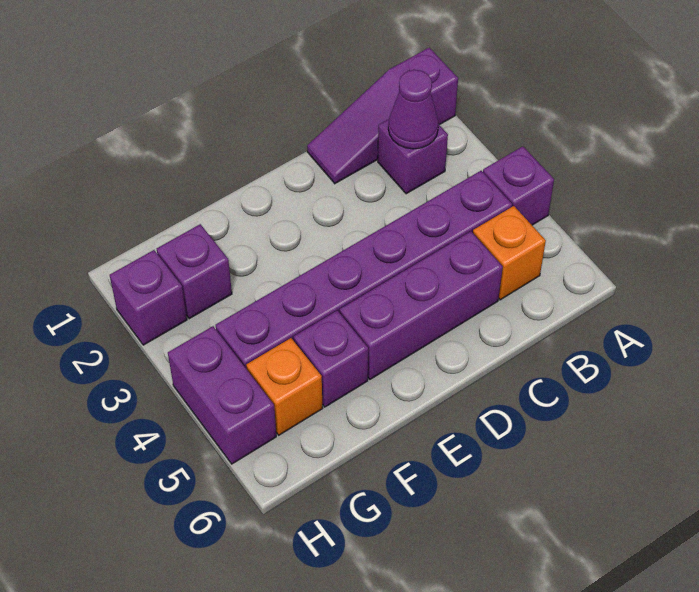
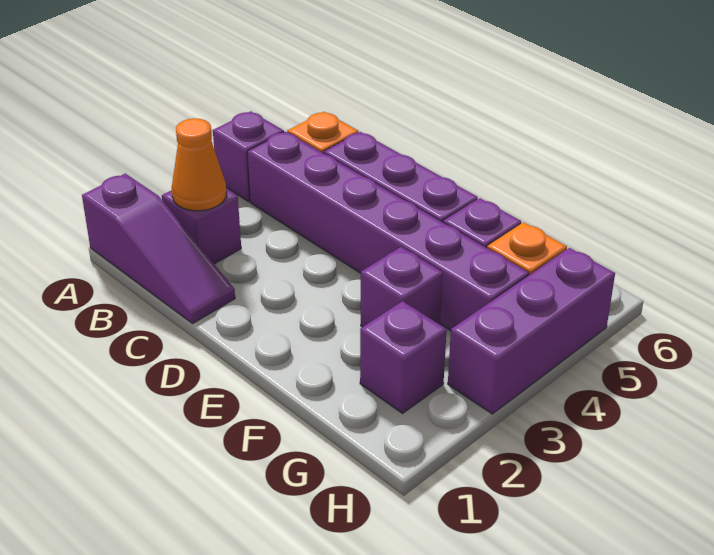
purple cone B2 level 2 -> orange cone B2 level 2
purple brick H2 level 1 -> purple brick F3 level 1
purple brick H4:H5 level 1 -> purple brick H3:H5 level 1

